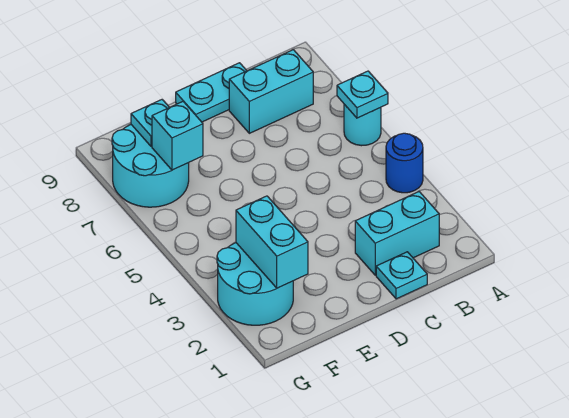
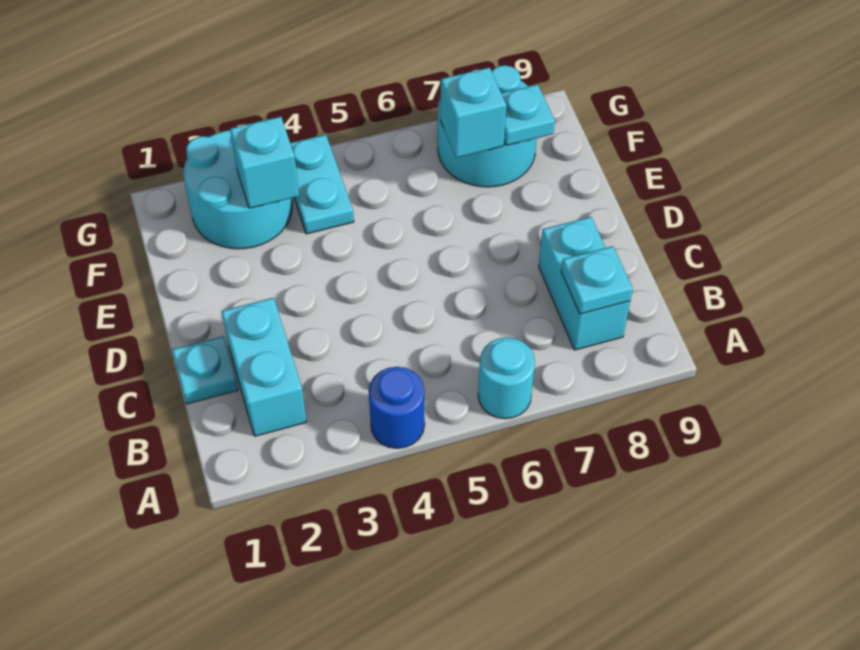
cyan plate A6 level 2 -> cyan plate B8 level 2
cyan plate C9:D9 level 1 -> cyan plate F4:G4 level 1
cyan brick F2:F3 level 2 -> cyan brick F3 level 2

